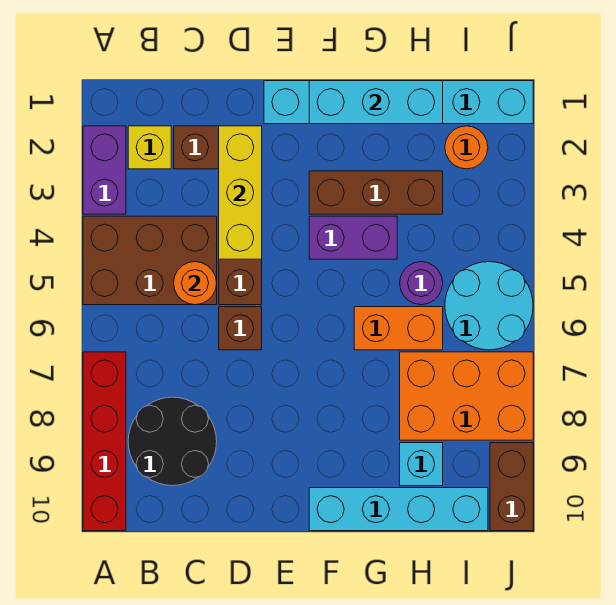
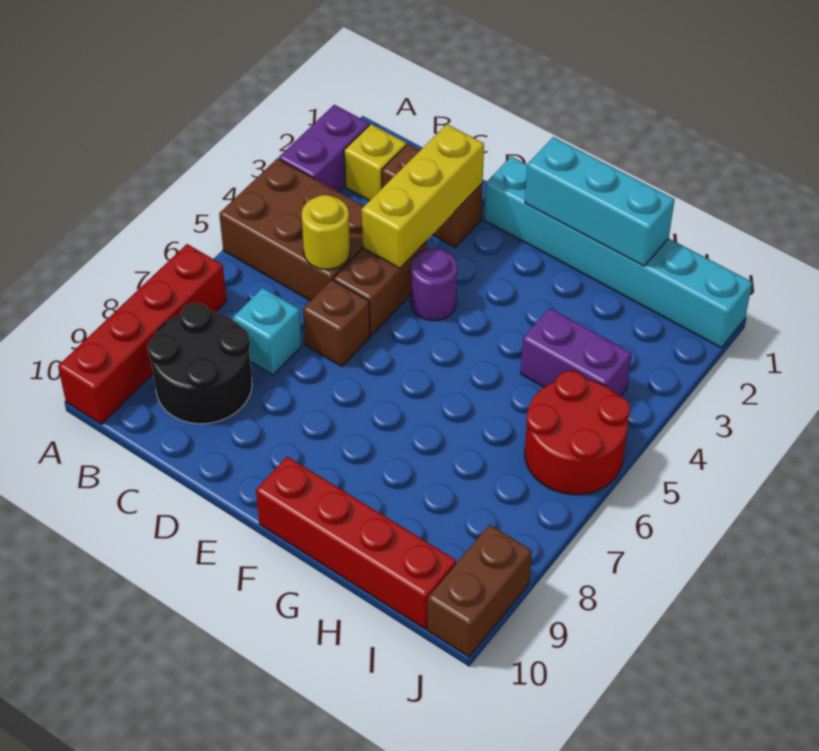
orange round brick C5 level 2 -> yellow round brick C5 level 2
brown brick F3:H3 level 1 -> none
purple brick F4:G4 level 1 -> purple brick H4:I4 level 1
cyan brick F10:I10 level 1 -> red brick F10:I10 level 1
orange brick G6:H6 level 1 -> none
purple round brick H5 level 1 -> purple round brick E4 level 1
orange brick H7:J8 level 1 -> none
cyan brick H9 level 1 -> cyan brick C7 level 1
orange round brick I2 level 1 -> none
cyan round brick I5:J6 level 1 -> red round brick I5:J6 level 1

